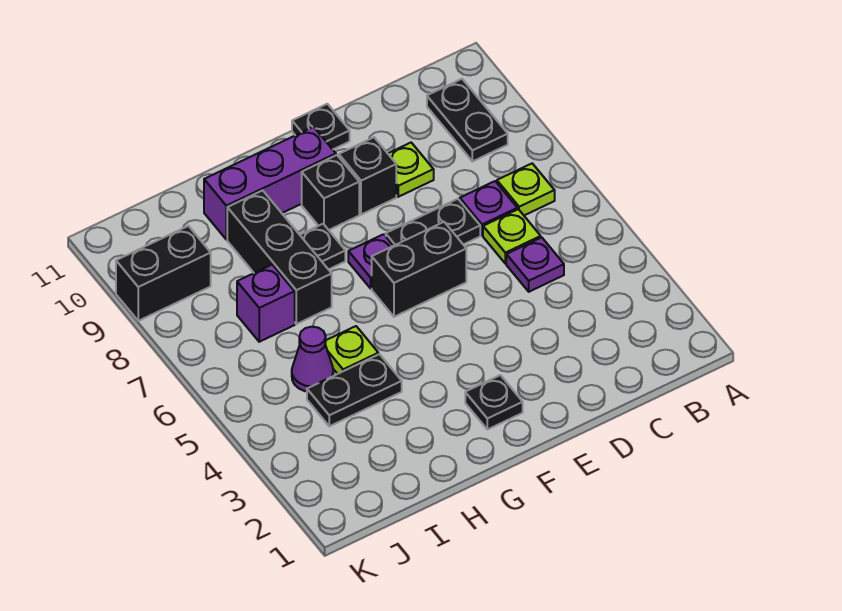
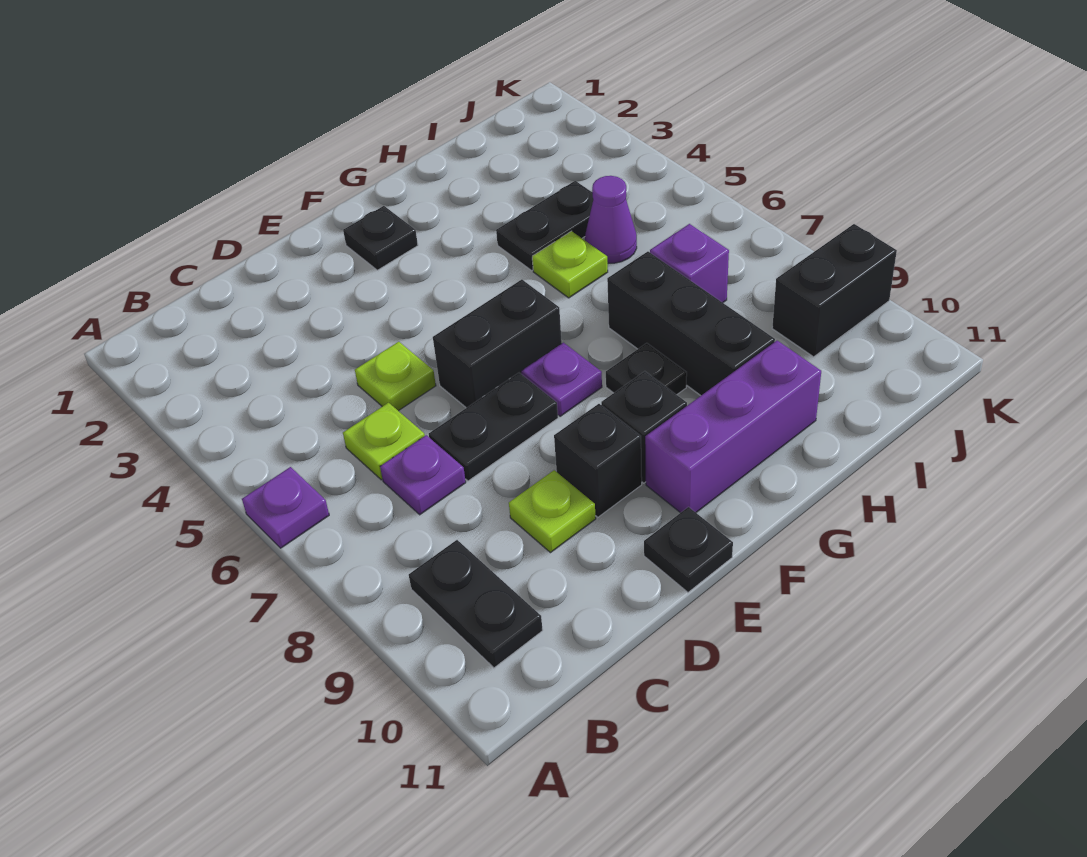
lime plate B7 level 1 -> lime plate D5 level 1
purple plate C5 level 1 -> purple plate A6 level 1

